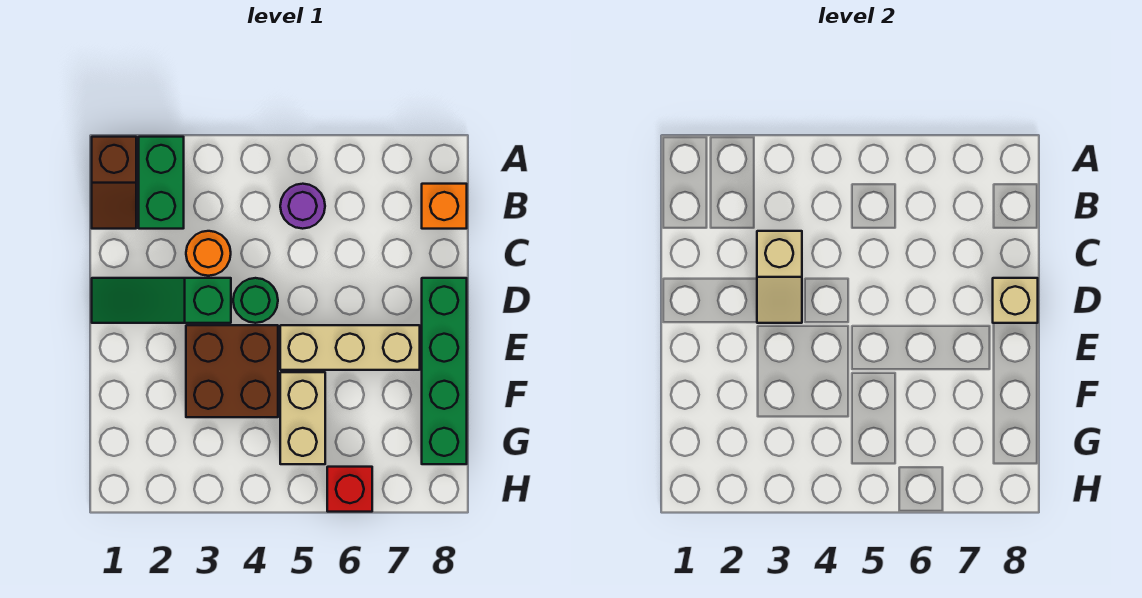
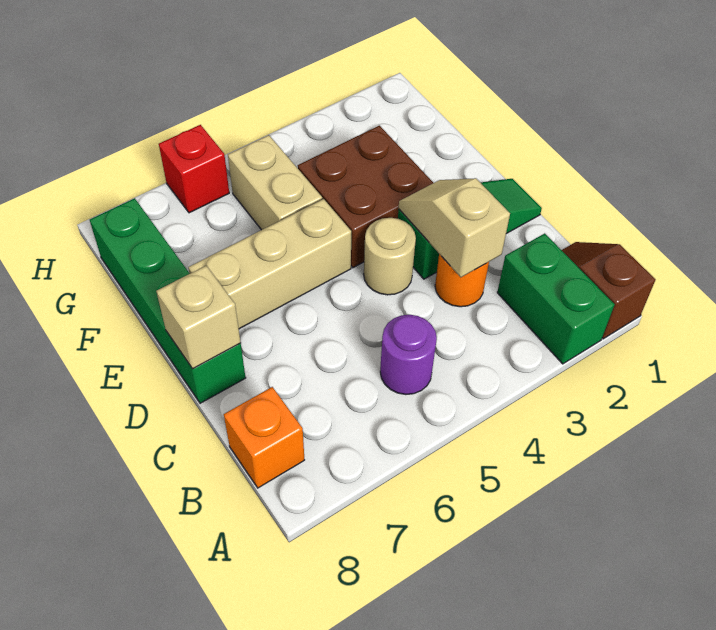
green round brick D4 level 1 -> tan round brick D4 level 1

